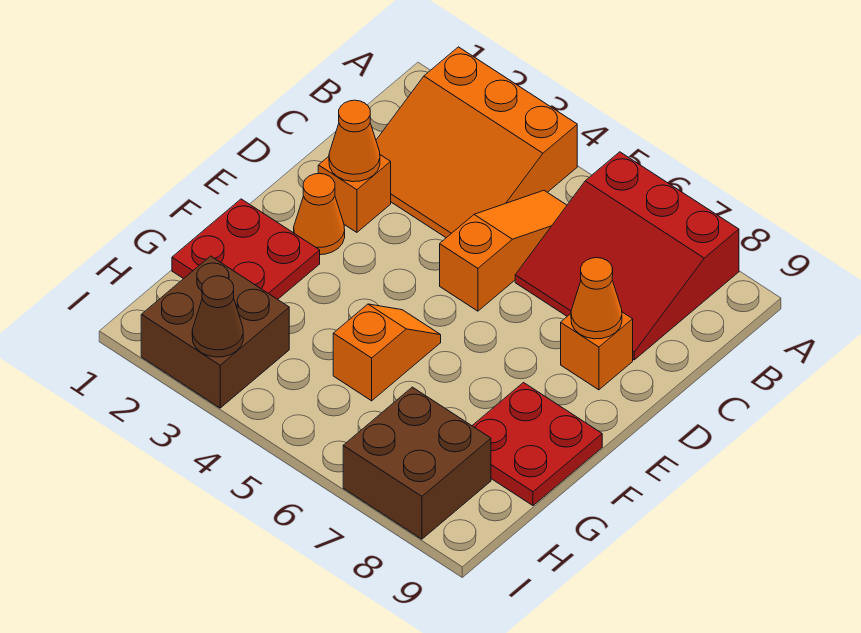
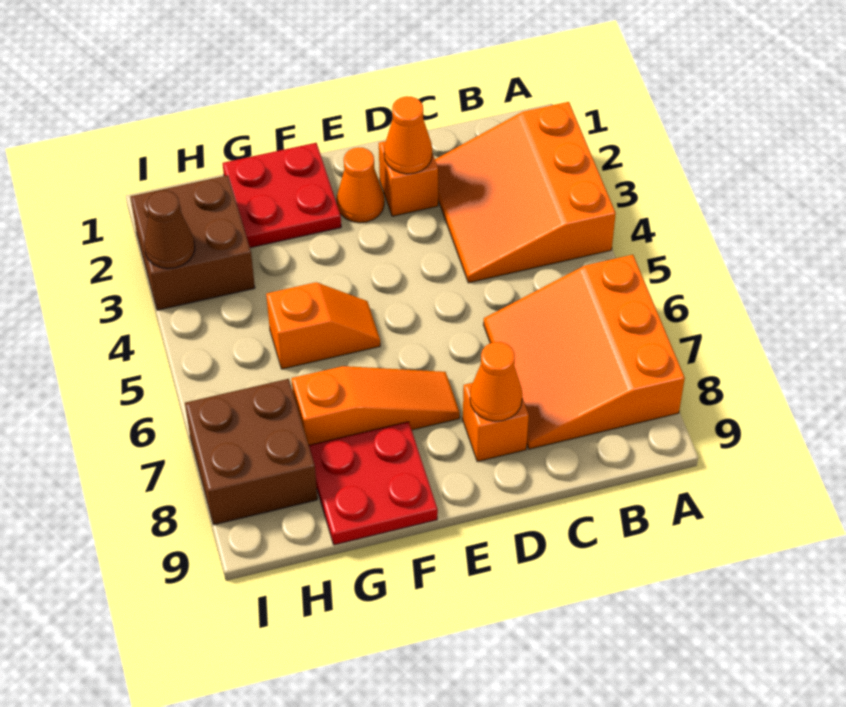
red slope A6:C8 level 1 top A -> orange slope A6:C8 level 1 top A
orange slope B5:D5 level 1 top D -> orange slope E7:G7 level 1 top G

